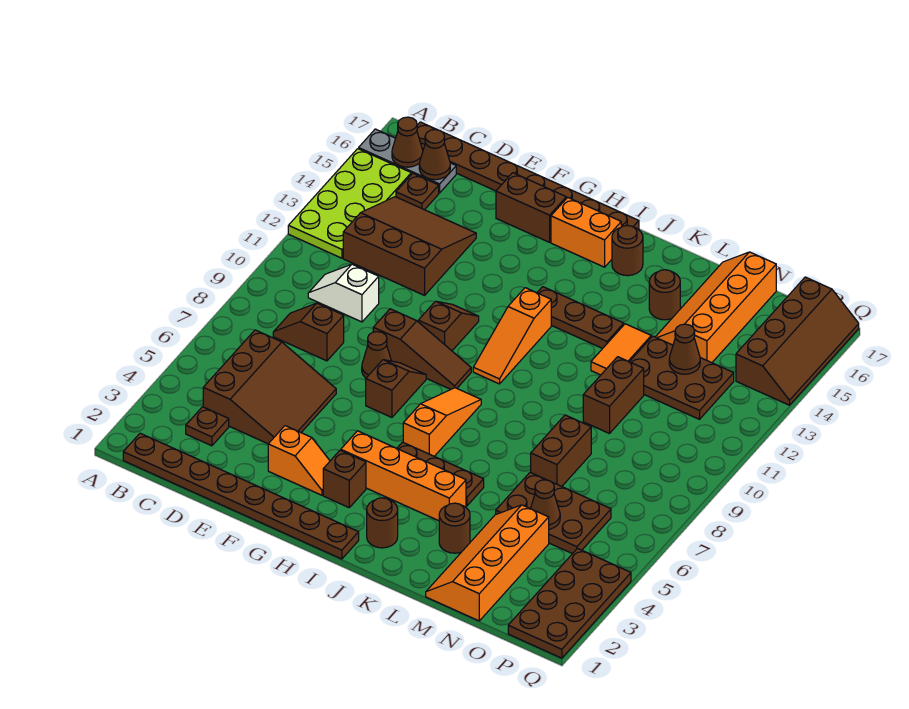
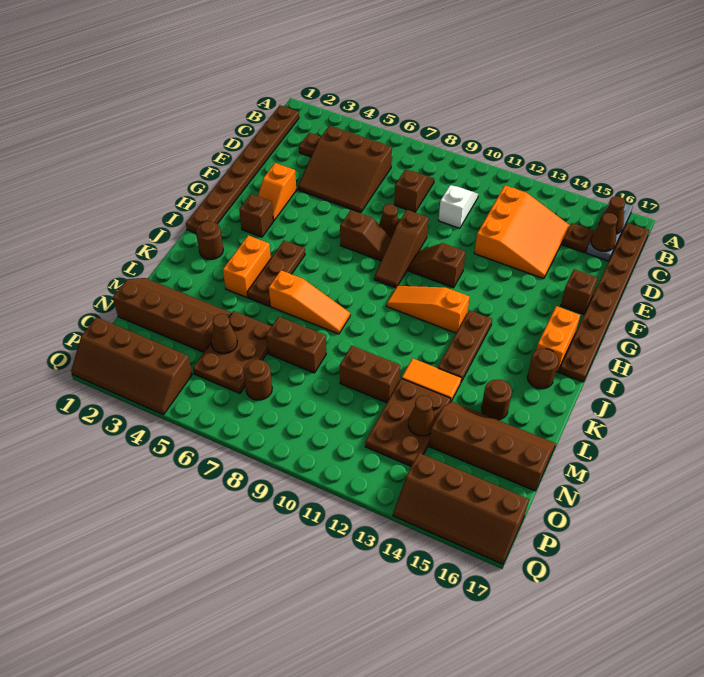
lime plate A12:B15 level 1 -> none
brown slope C12:E14 level 1 top 12 -> orange slope C12:E14 level 1 top 12
brown brick F16:G16 level 1 -> brown brick F16 level 1
brown slope G10:G11 level 1 top 10 -> brown slope G10:G11 level 1 top 11
orange brick H4:K4 level 1 -> orange brick J4:K4 level 1
orange slope I6:I8 level 1 top 6 -> orange slope K6:K8 level 1 top 6
brown round brick L3 level 1 -> brown round brick O7 level 1
orange slope M1:N4 level 1 top N -> brown slope M1:N4 level 1 top N
orange slope M14:N17 level 1 top N -> brown slope M14:N17 level 1 top N
brown plate P1:Q4 level 1 -> brown slope P1:Q4 level 1 top P

